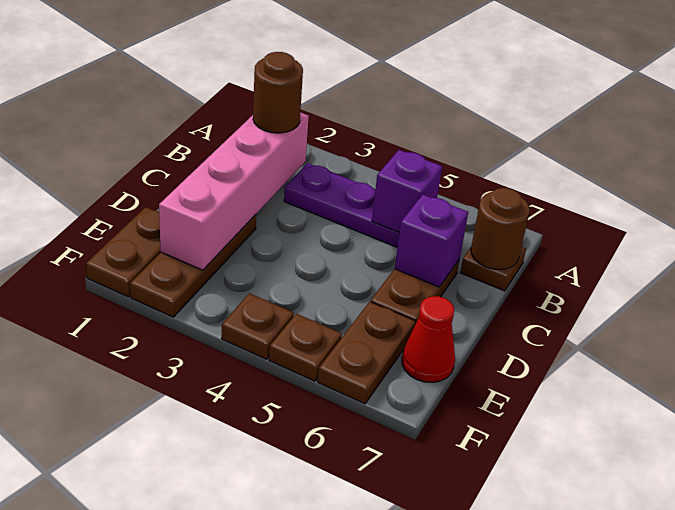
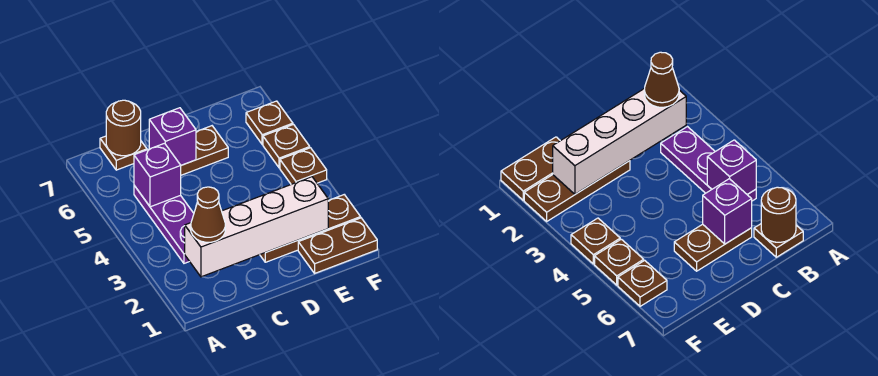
pink brick B2:E2 level 2 -> white brick B2:E2 level 2
brown round brick B2 level 3 -> brown cone B2 level 3
brown plate E6:F6 level 1 -> brown plate F6 level 1
red cone E7 level 1 -> none

